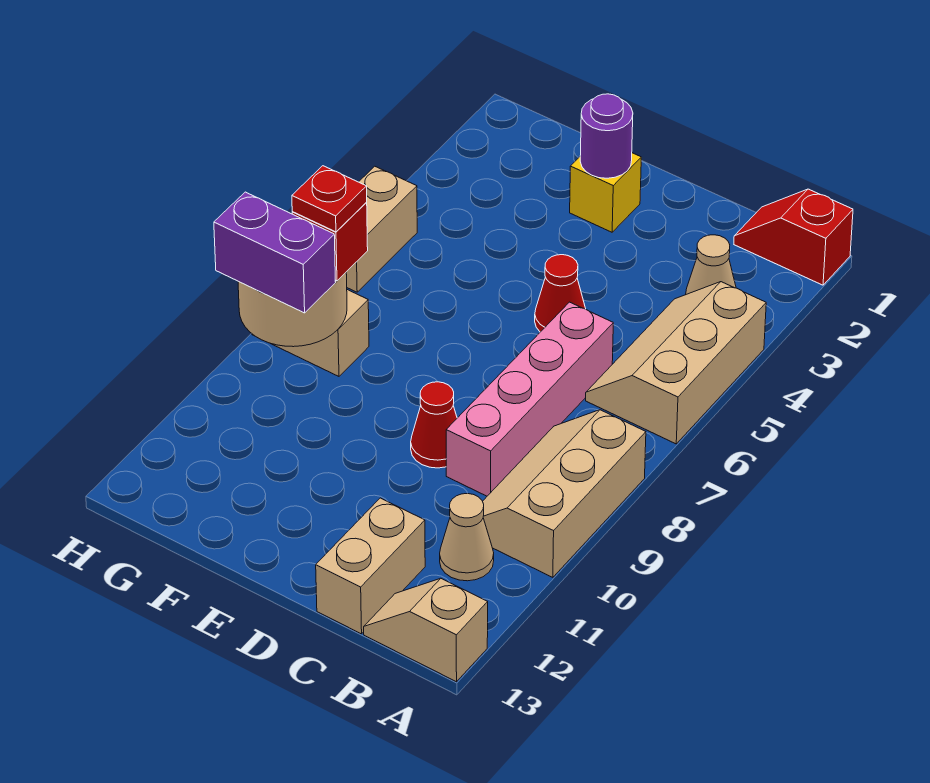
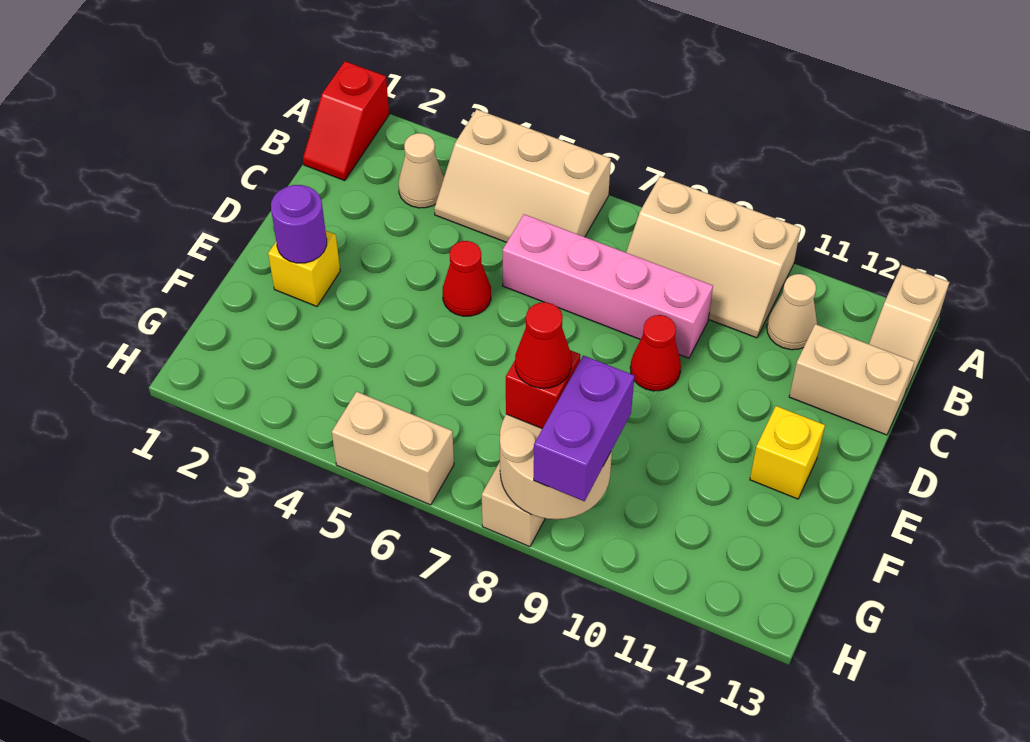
none -> yellow brick E12 level 1
red plate G8 level 4 -> red cone G8 level 4

